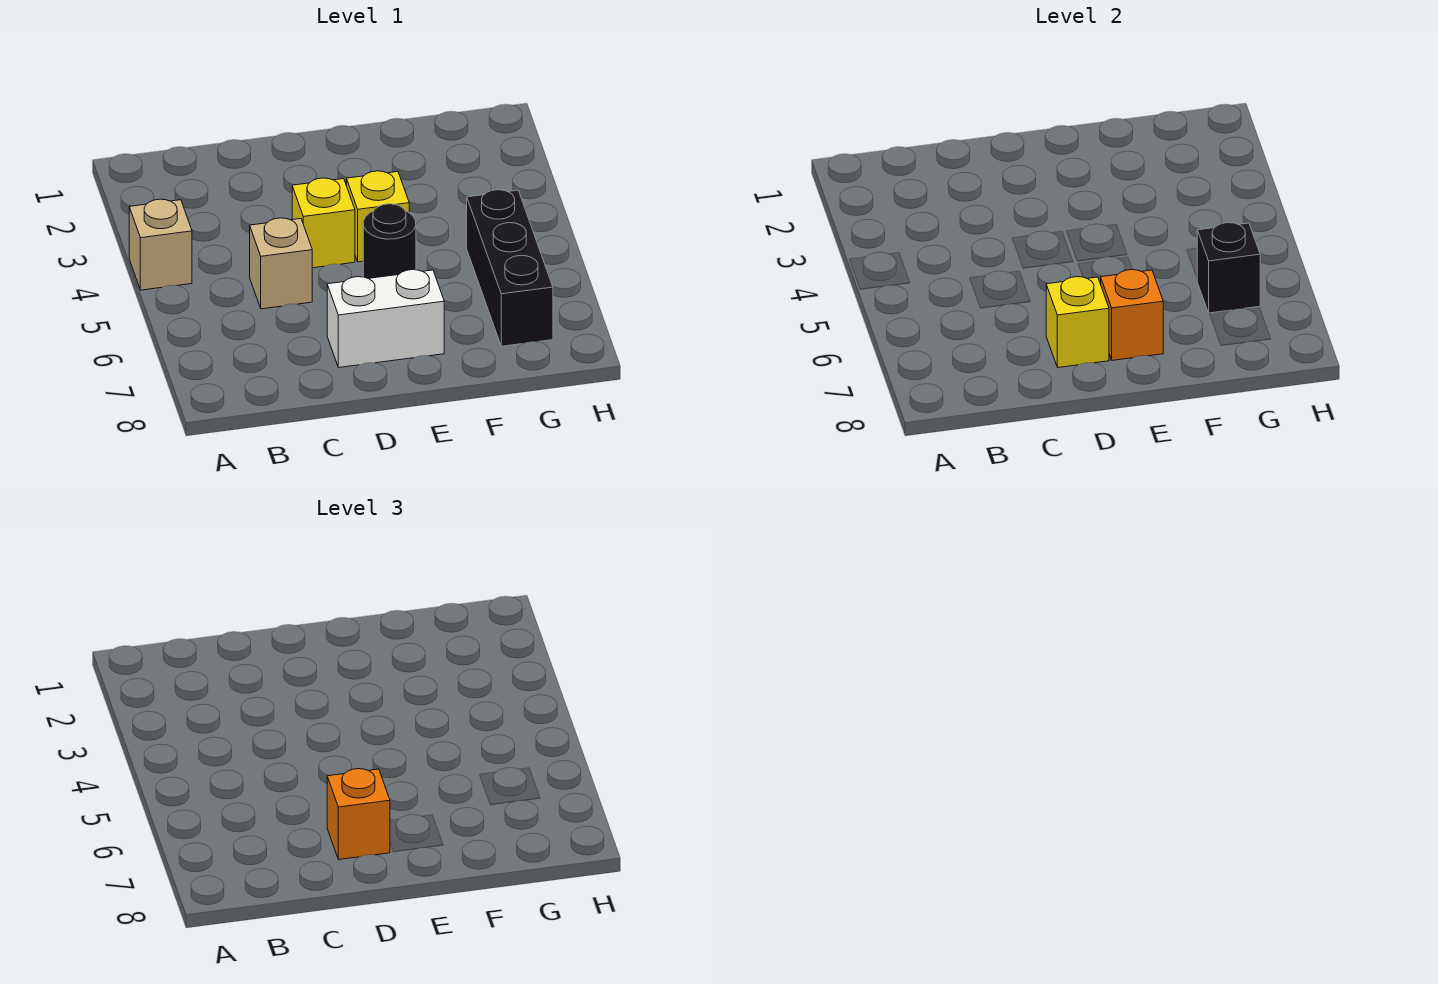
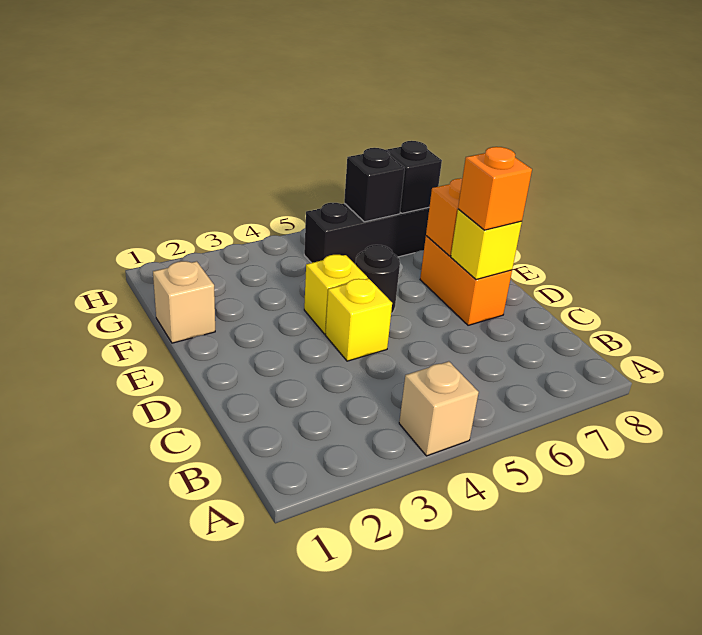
tan brick C5 level 1 -> tan brick F1 level 1
white brick D7:E7 level 1 -> orange brick D7:E7 level 1
none -> black brick G7 level 2

